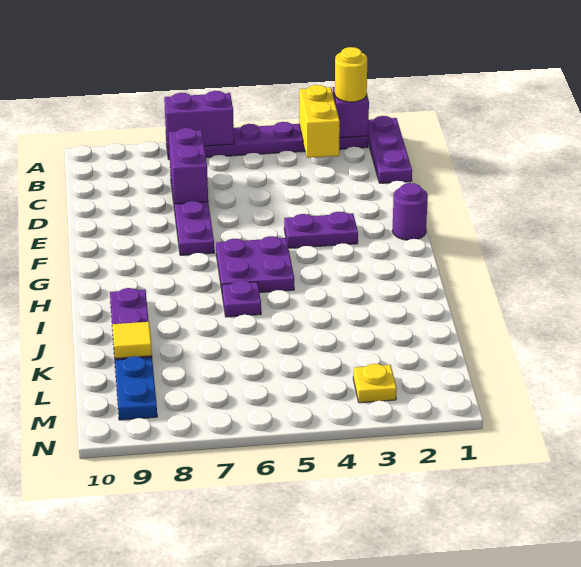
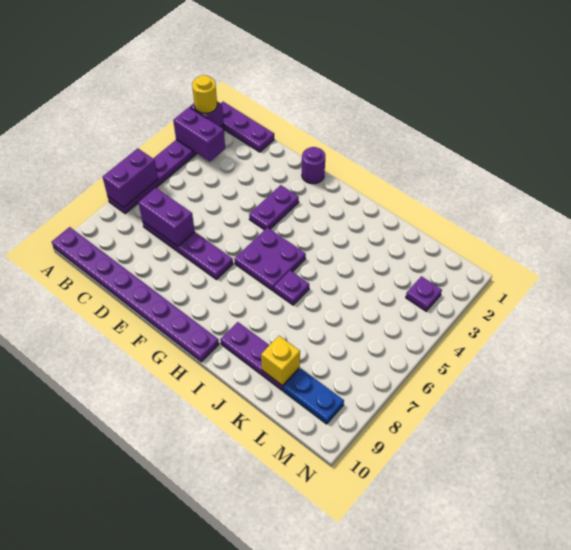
yellow brick A3:B3 level 2 -> purple brick A3:B3 level 2
none -> purple plate A10:H10 level 1
yellow tile K9 level 2 -> yellow brick K9 level 2
yellow plate M3 level 1 -> purple plate M3 level 1

